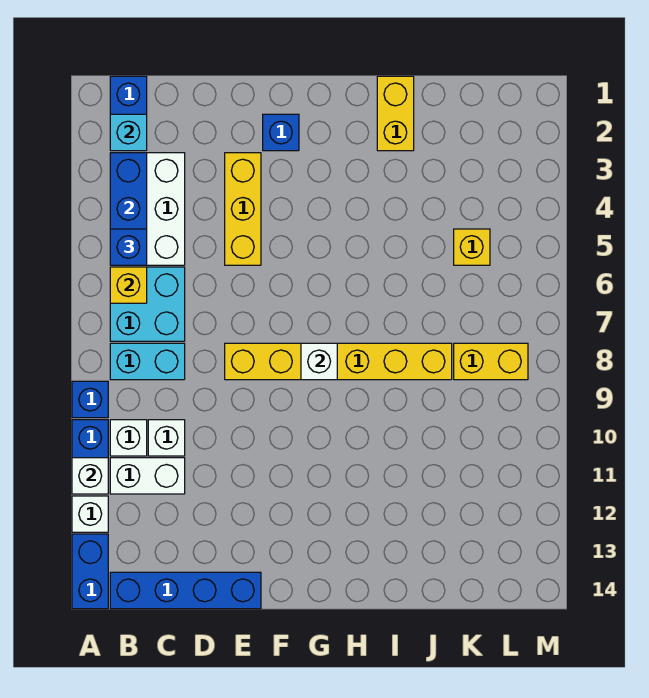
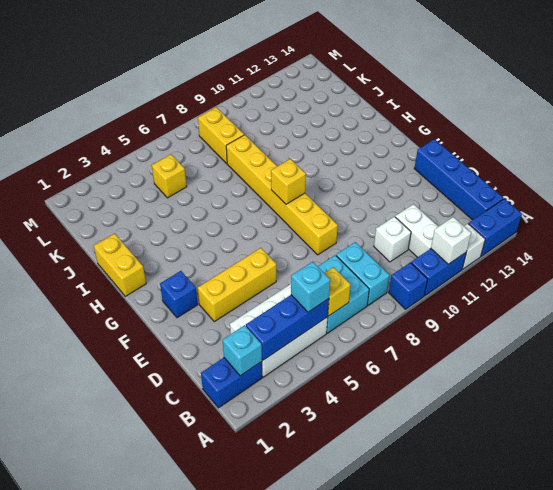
blue brick B5 level 3 -> cyan brick B5 level 3
white brick B10 level 1 -> none
white brick G8 level 2 -> yellow brick G8 level 2
yellow brick I1:I2 level 1 -> yellow brick H1:I1 level 1

